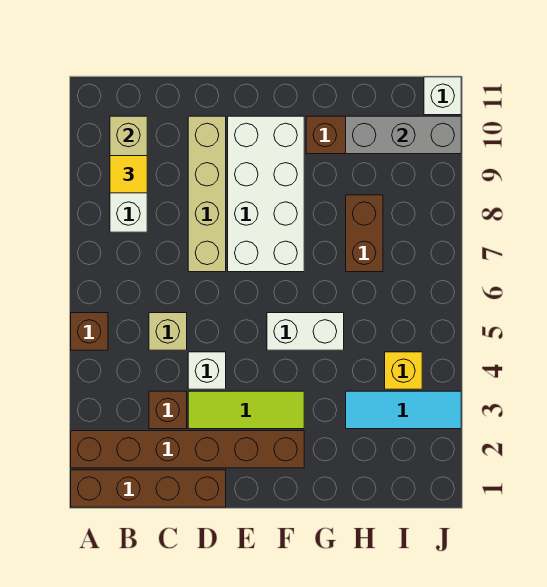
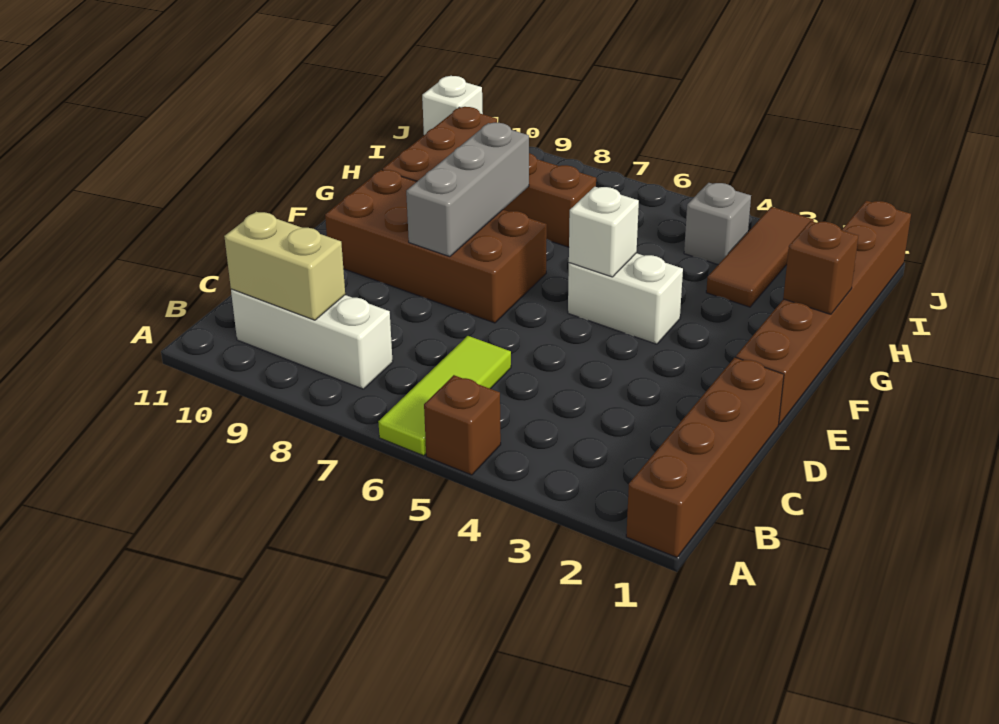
brown brick A2:F2 level 1 -> brown brick E1:J1 level 1
yellow tile B9 level 3 -> none
brown brick C3 level 1 -> brown brick G1 level 2
tan brick C5 level 1 -> none
lime tile D3:F3 level 1 -> lime tile A6:C6 level 1
white brick D4 level 1 -> white brick F5 level 2
tan brick D7:D10 level 1 -> none
white brick E7:F10 level 1 -> brown brick E7:F10 level 1
white brick F5:G5 level 1 -> white brick F4:F5 level 1
cyan tile H3:J3 level 1 -> brown tile H3:J3 level 1
grey brick H10:J10 level 2 -> grey brick E8:G8 level 2
yellow brick I4 level 1 -> grey brick I4 level 1

